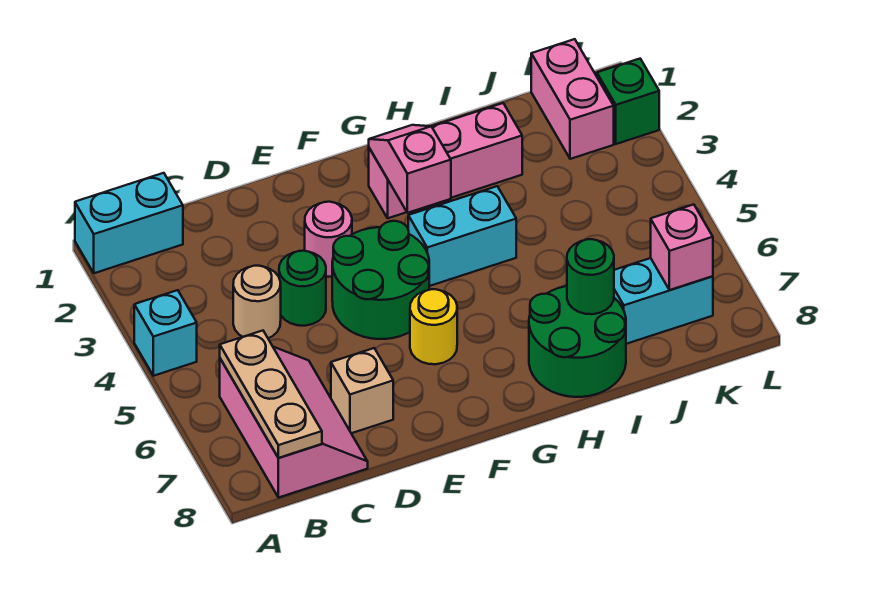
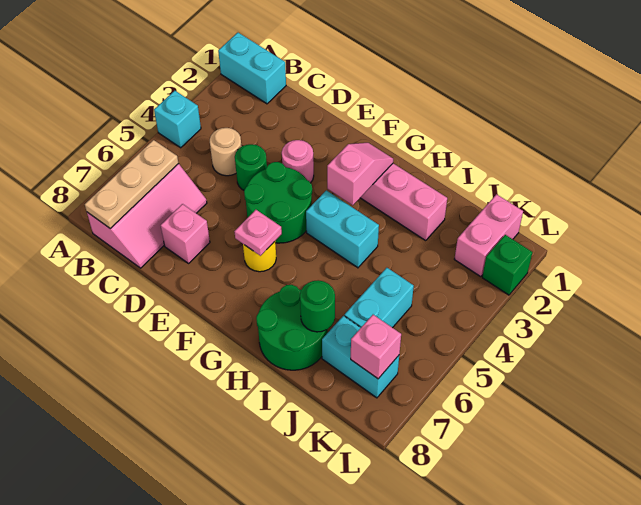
tan brick D7 level 1 -> pink brick D7 level 1
none -> pink plate F6 level 2
none -> cyan brick J5:J6 level 1

